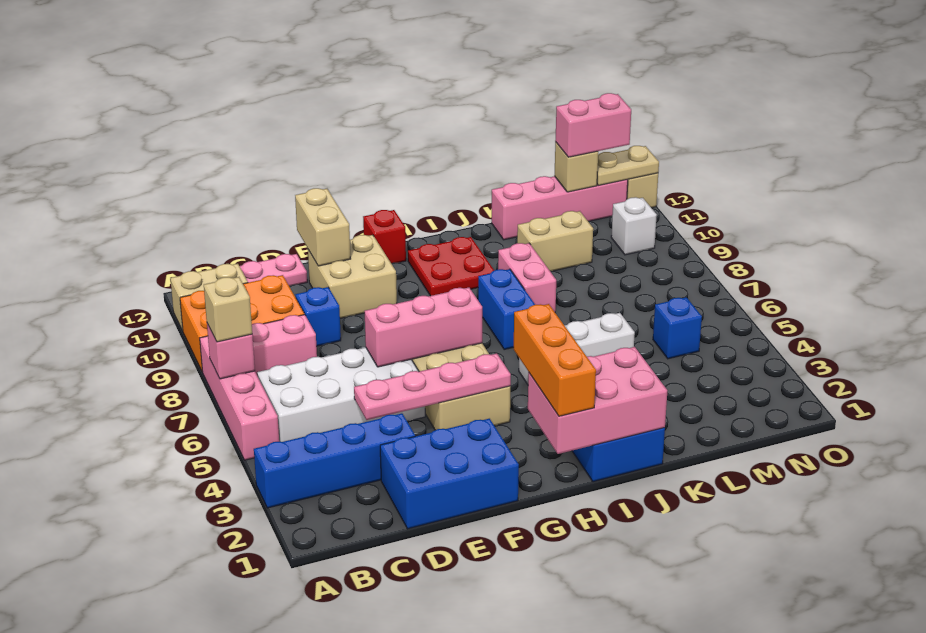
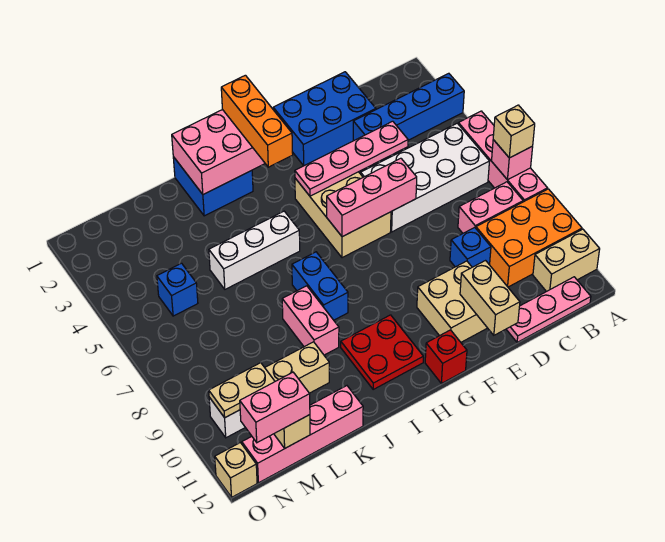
tan plate N12:O12 level 2 -> tan plate M10:N10 level 2

